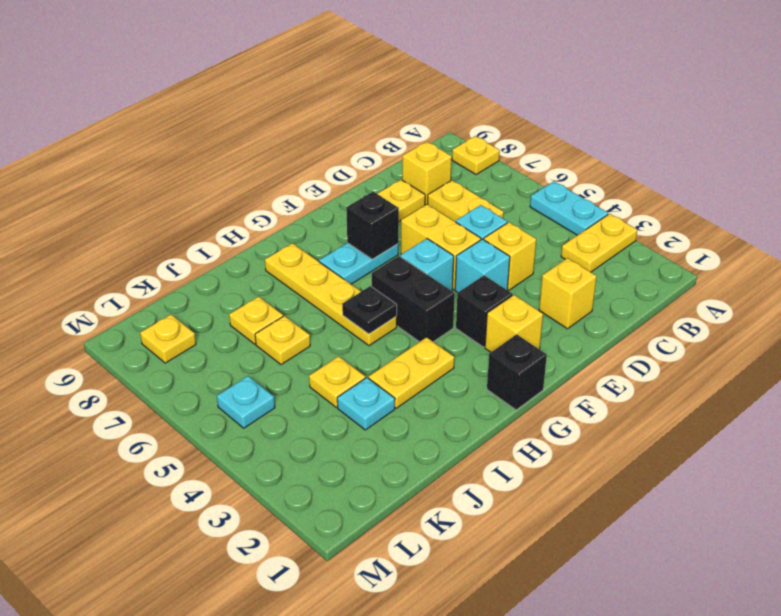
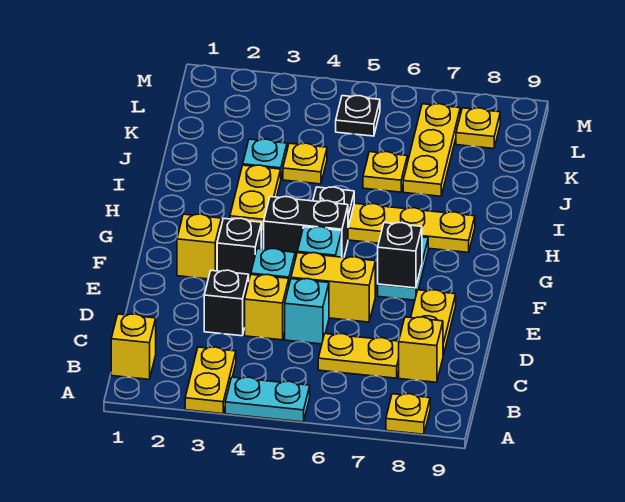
yellow brick D2 level 1 -> yellow brick B1 level 1
black brick G1 level 1 -> black brick D3 level 1
yellow plate J7 level 1 -> yellow plate J7:L7 level 1
cyan plate L5 level 1 -> black plate L5 level 1

